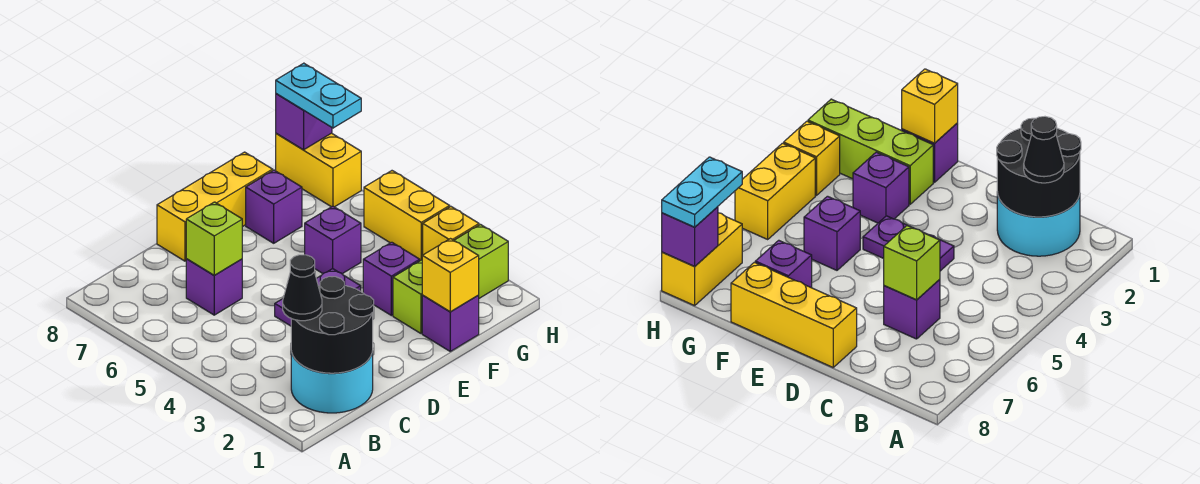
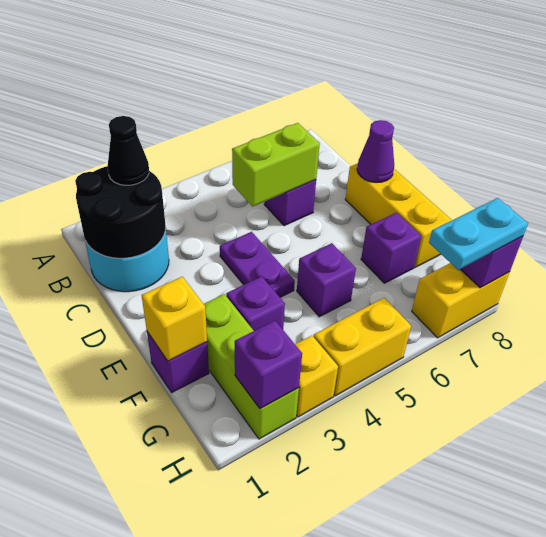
lime brick C6 level 2 -> lime brick C5:C6 level 2
none -> purple cone D8 level 2
none -> purple brick H2 level 2

